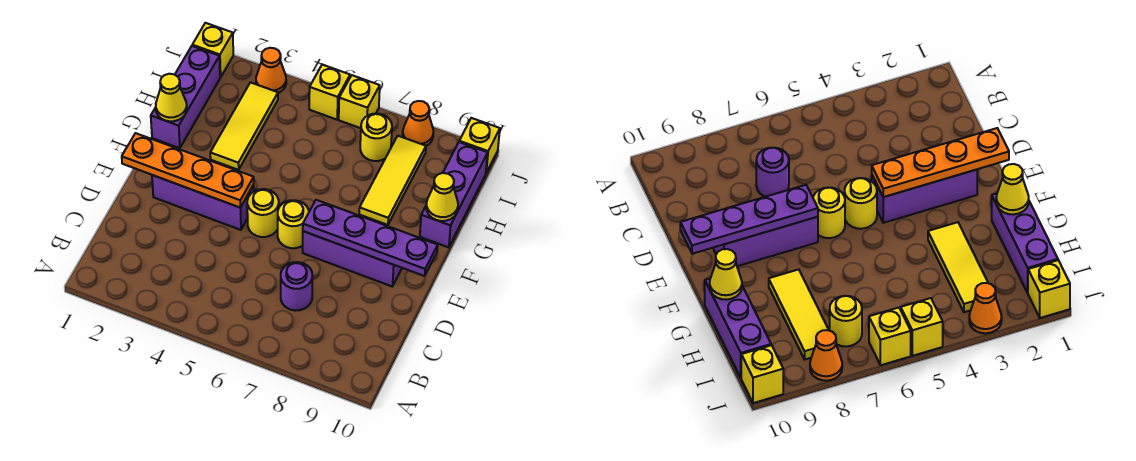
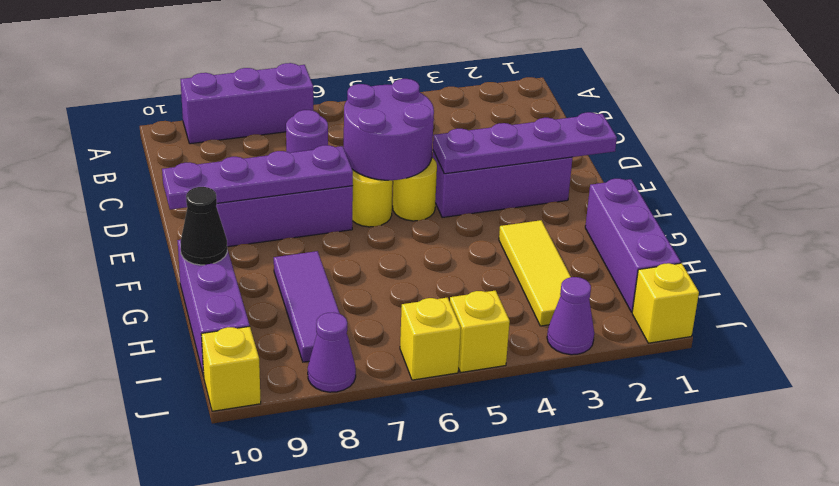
none -> purple brick A7:A9 level 1
none -> purple round brick D5:E6 level 2
orange plate E1:E4 level 2 -> purple plate E1:E4 level 2
yellow cone G1 level 2 -> none
yellow tile G8:I8 level 1 -> purple tile G8:I8 level 1
yellow cone G10 level 2 -> black cone G10 level 2
yellow round brick I7 level 1 -> none
orange cone J3 level 1 -> purple cone J3 level 1
orange cone J8 level 1 -> purple cone J8 level 1

